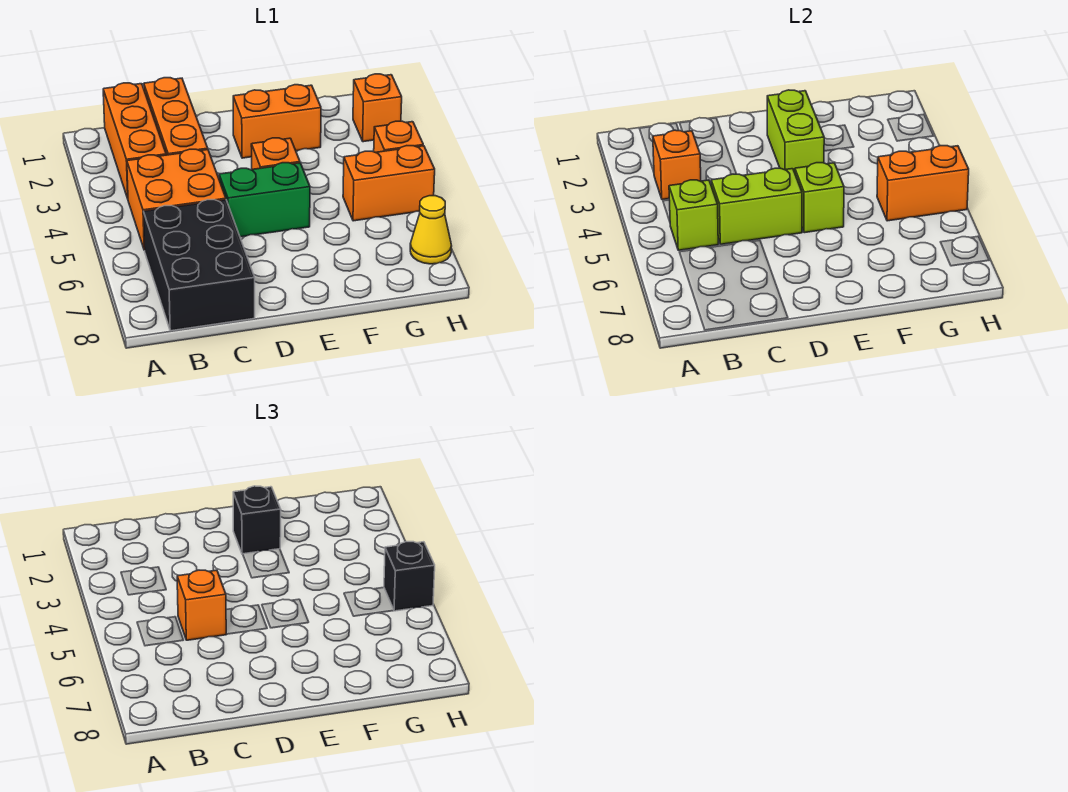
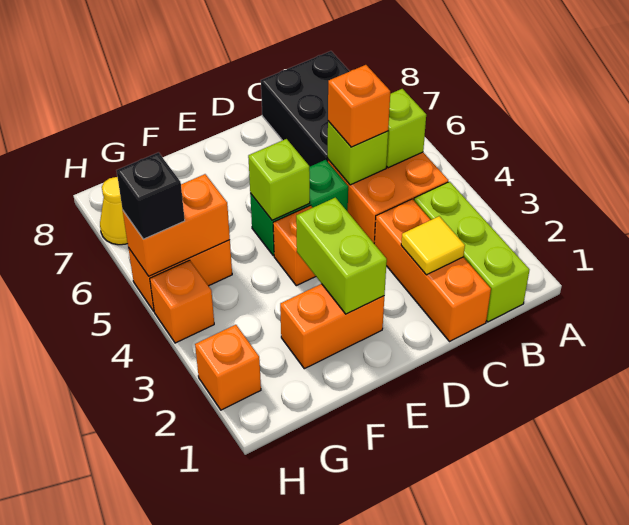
orange brick B1:B3 level 1 -> lime brick B1:B3 level 1
orange brick B3 level 2 -> none
none -> yellow tile C2 level 2
lime brick C5:D5 level 2 -> lime brick C5 level 2
black brick E2 level 3 -> none

